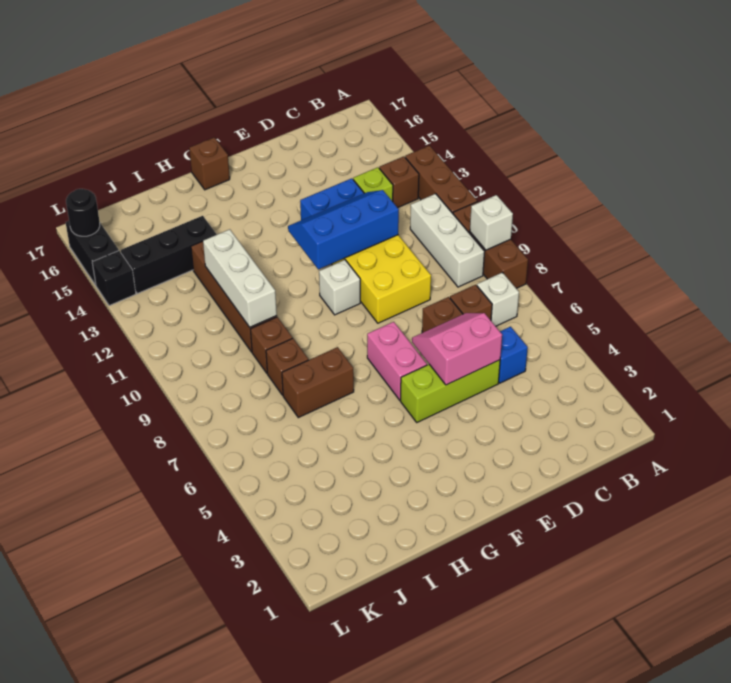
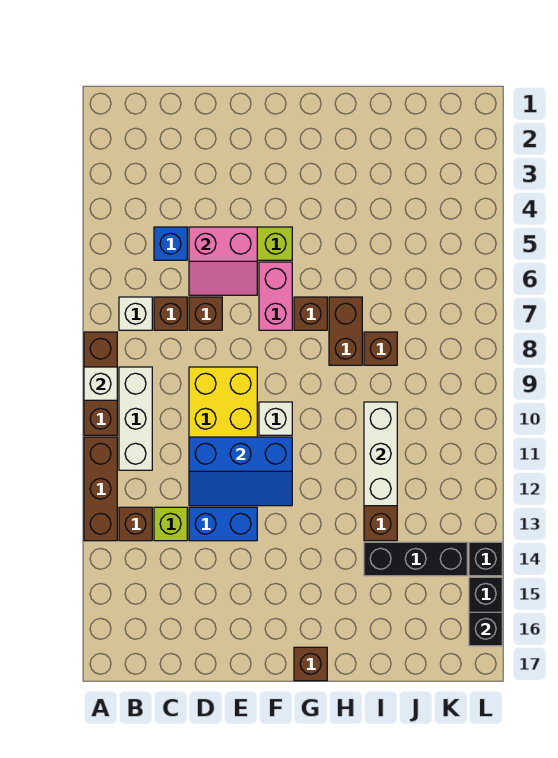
brown brick H7:I7 level 1 -> brown brick H7:H8 level 1
brown brick I9 level 1 -> brown brick G7 level 1
black round brick L16 level 2 -> black brick L16 level 2

